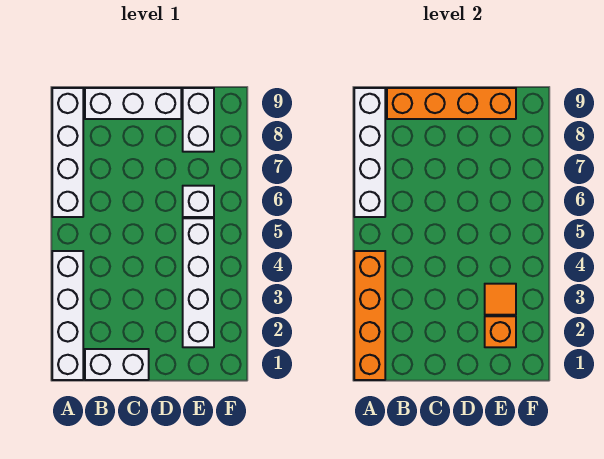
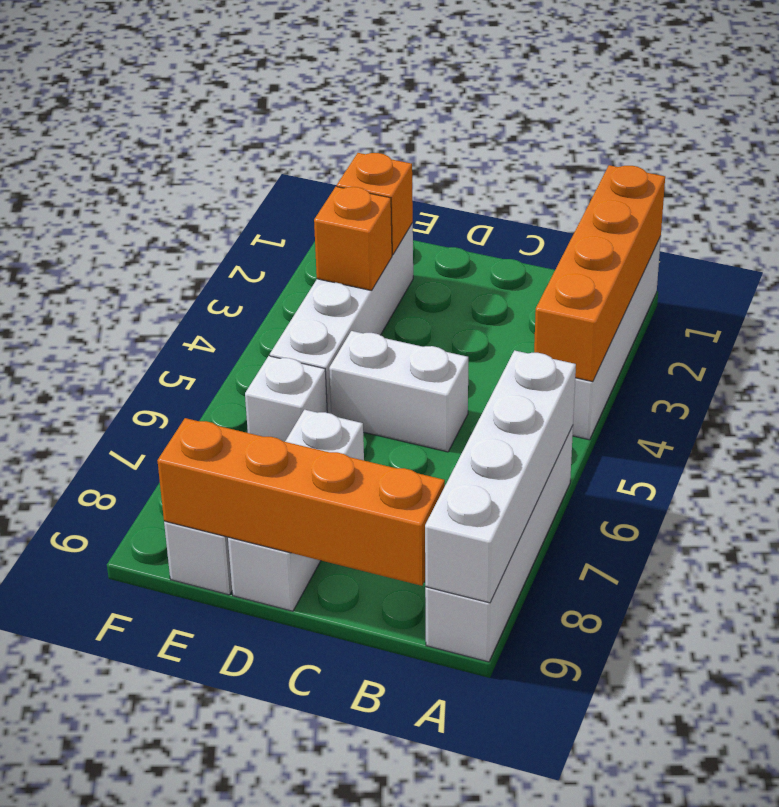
white brick B1:C1 level 1 -> white brick C5:D5 level 1
white brick B9:D9 level 1 -> white brick D7:D9 level 1
orange tile E3 level 2 -> orange brick E3 level 2

